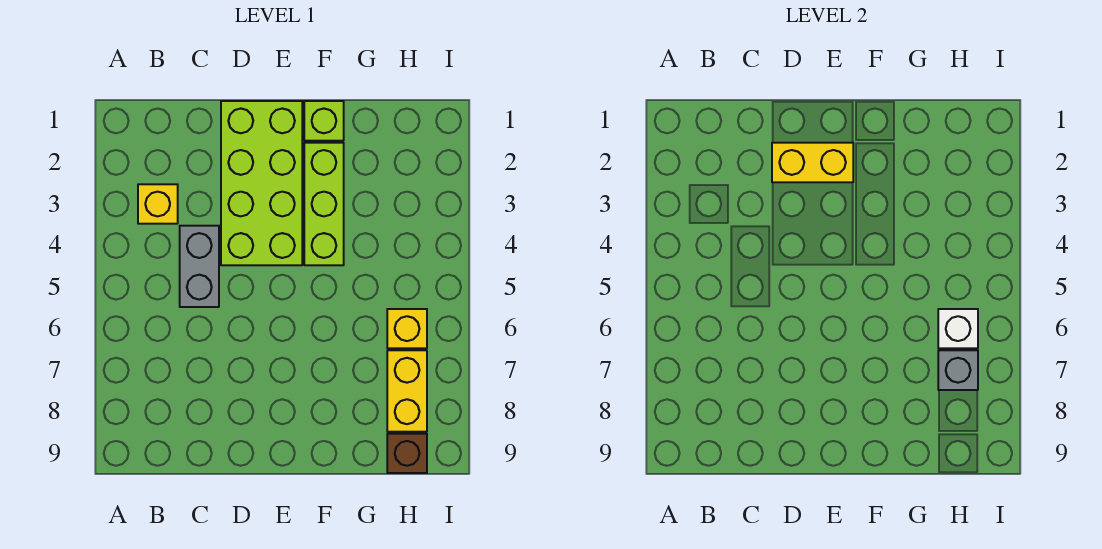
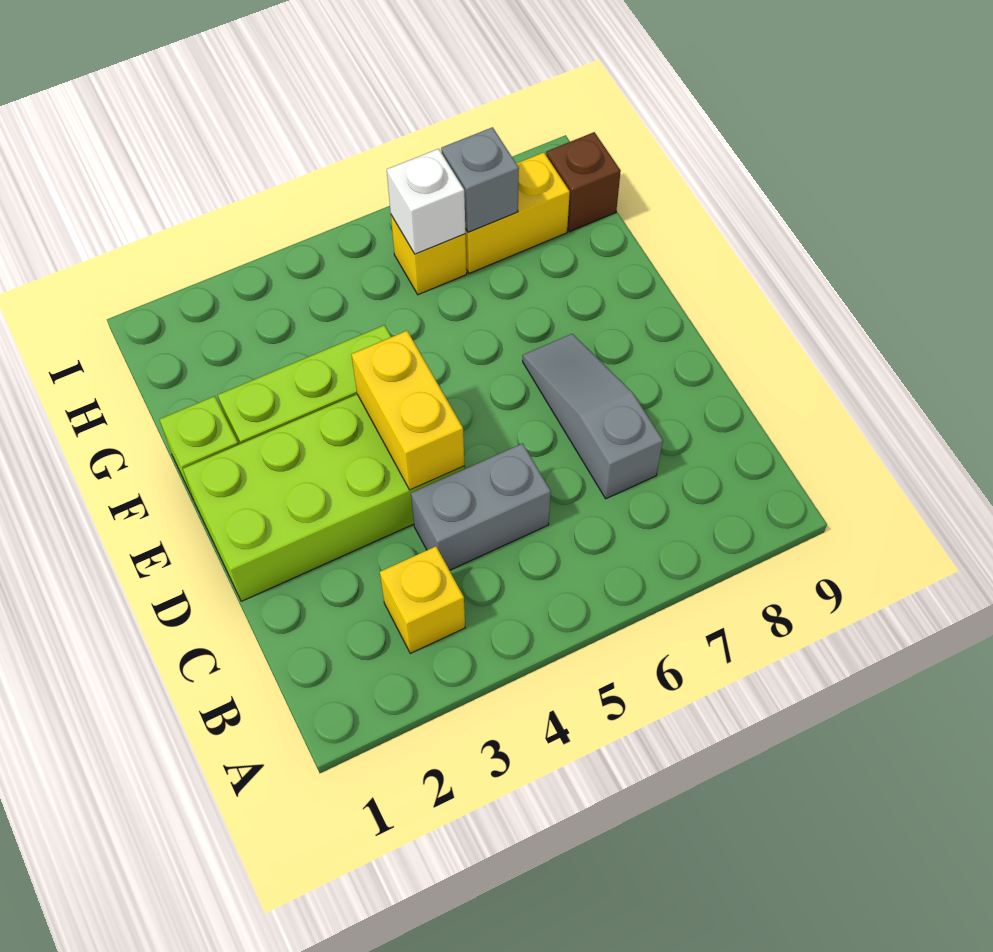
none -> grey slope C7:E7 level 1 top C
yellow brick D2:E2 level 2 -> yellow brick D4:E4 level 2

